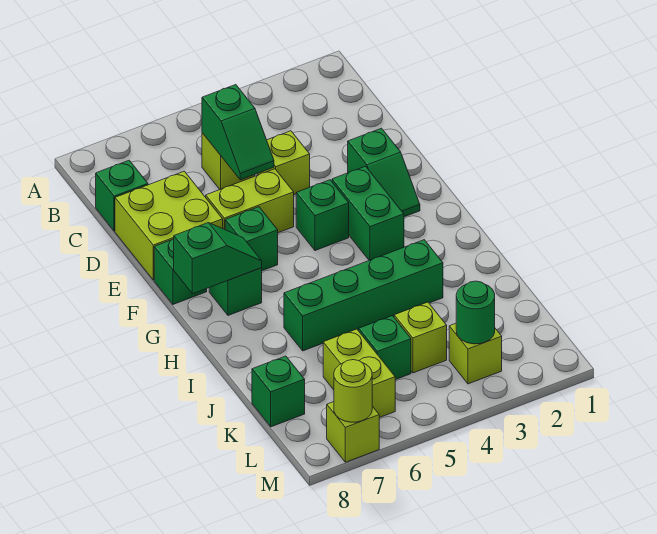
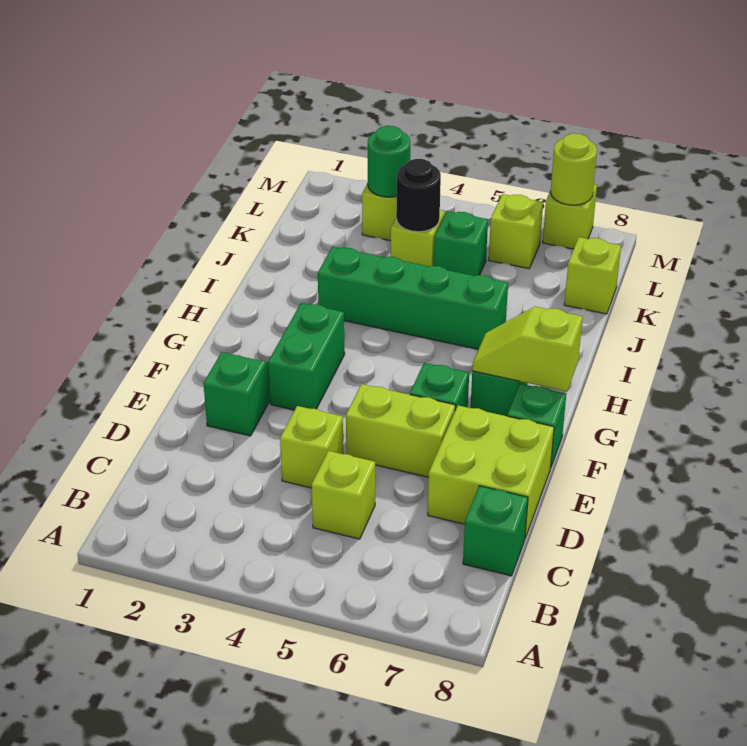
green slope C5:D5 level 2 top C -> none
green brick F4 level 1 -> none
green slope G7:G8 level 2 top 8 -> lime slope G7:G8 level 2 top 8
none -> black round brick K4 level 2
lime brick K6:L6 level 1 -> lime brick L6 level 1
green brick K8 level 1 -> lime brick K8 level 1

